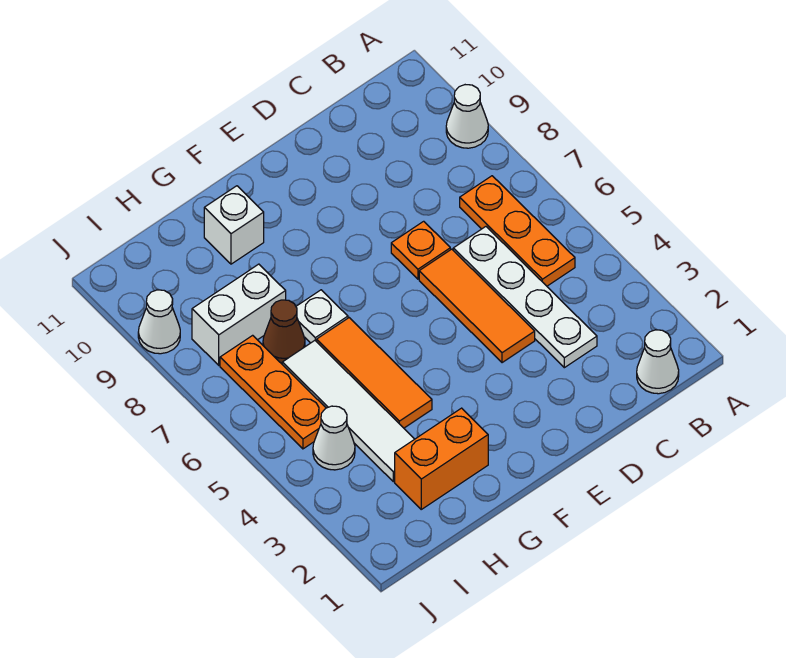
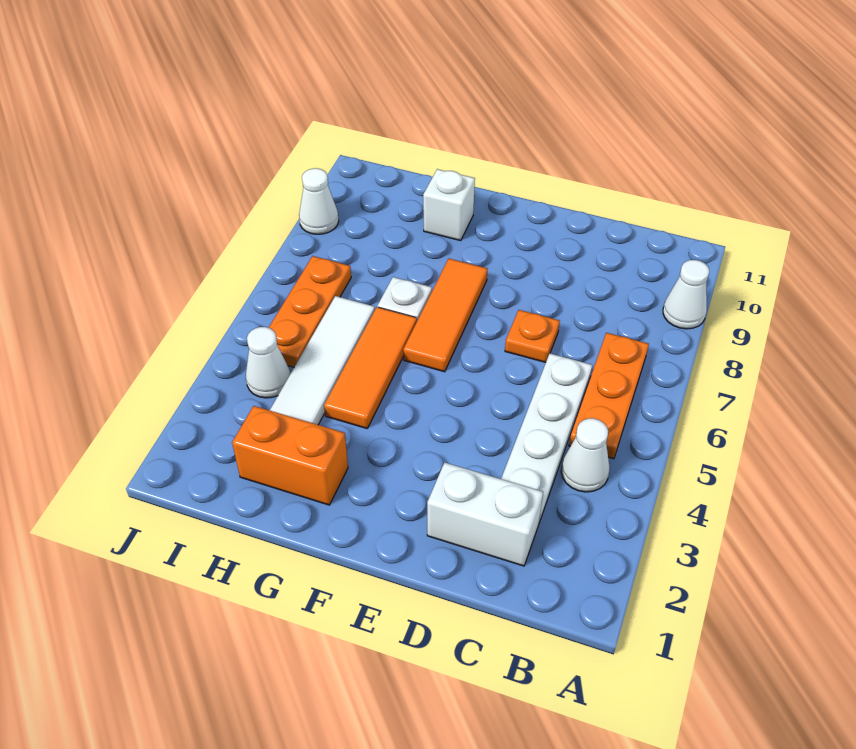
white cone B1 level 1 -> white cone B4 level 1
orange tile D4:D6 level 1 -> orange tile F6:F8 level 1
brown cone H7 level 1 -> none
white brick H8:I8 level 1 -> white brick C2:D2 level 1

